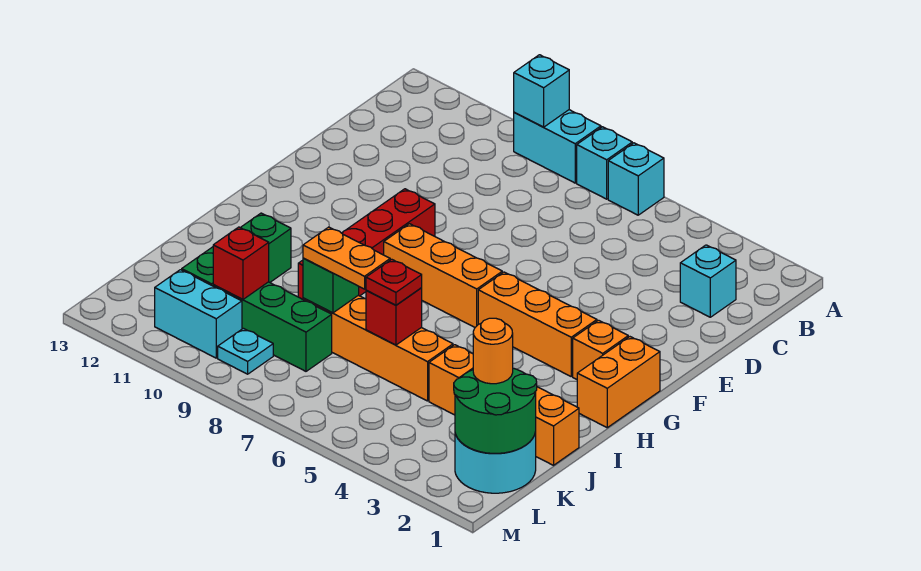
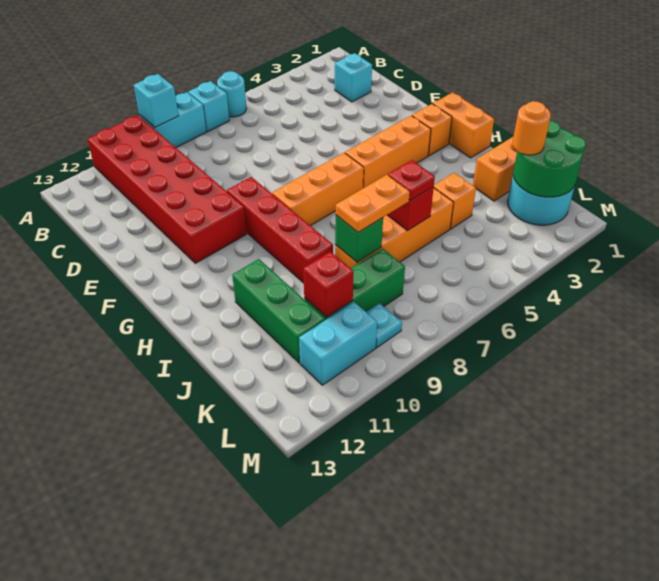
cyan brick A6 level 1 -> cyan round brick A6 level 1
none -> red brick A10:F11 level 1

